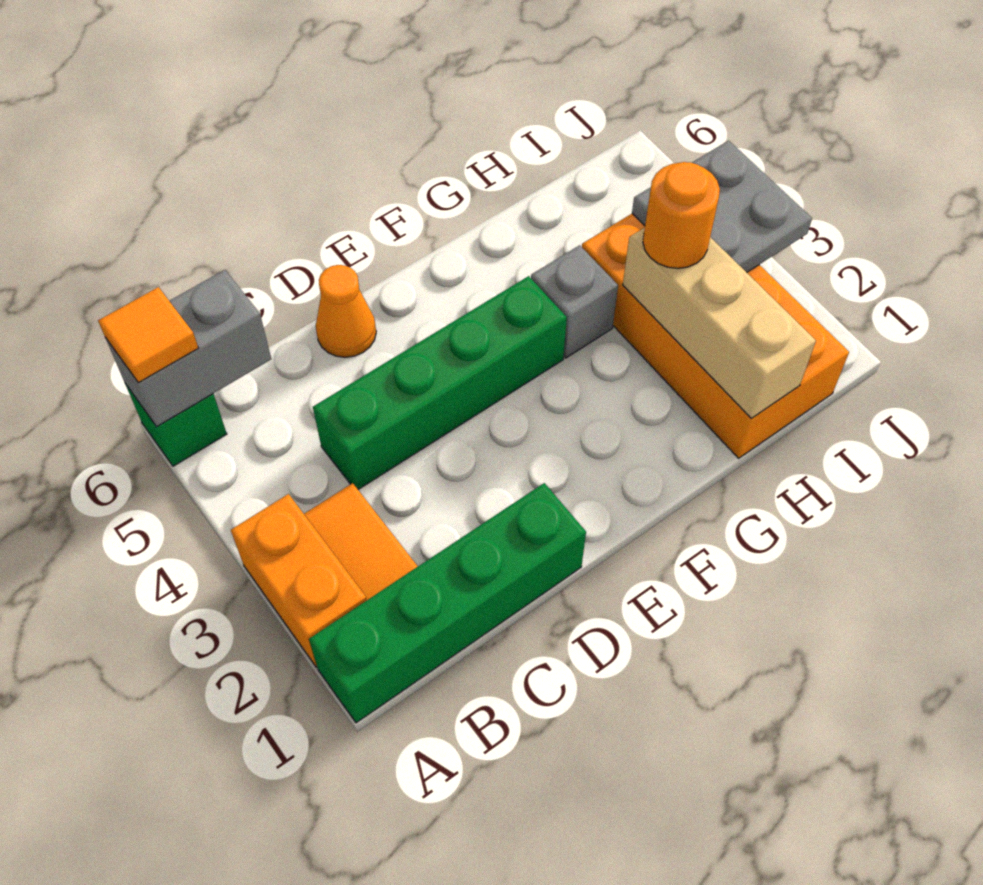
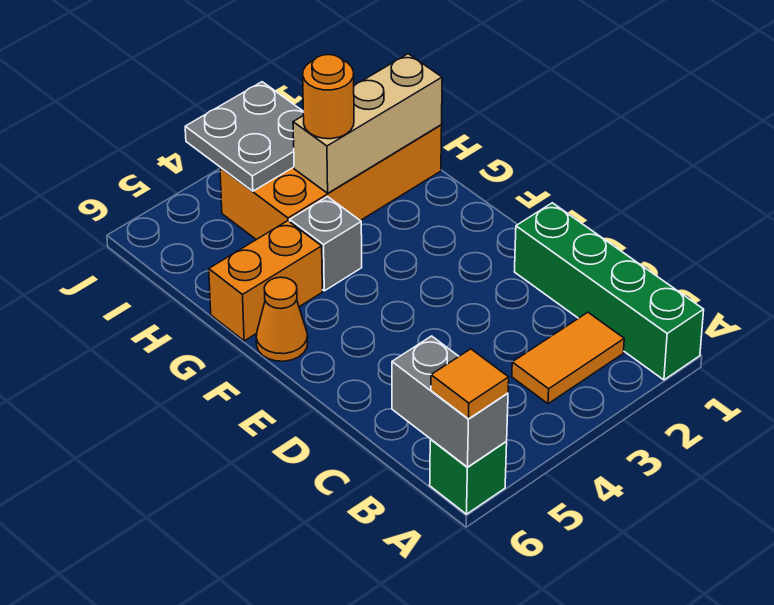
orange brick A2:A3 level 1 -> orange brick G5:G6 level 1
green brick C4:F4 level 1 -> none
orange cone D6 level 1 -> orange cone F6 level 1

